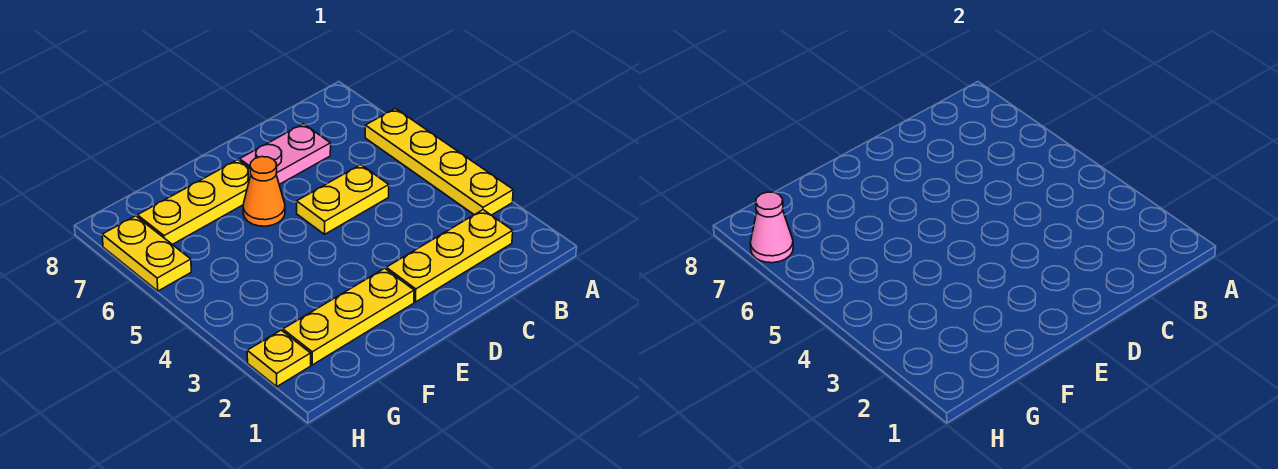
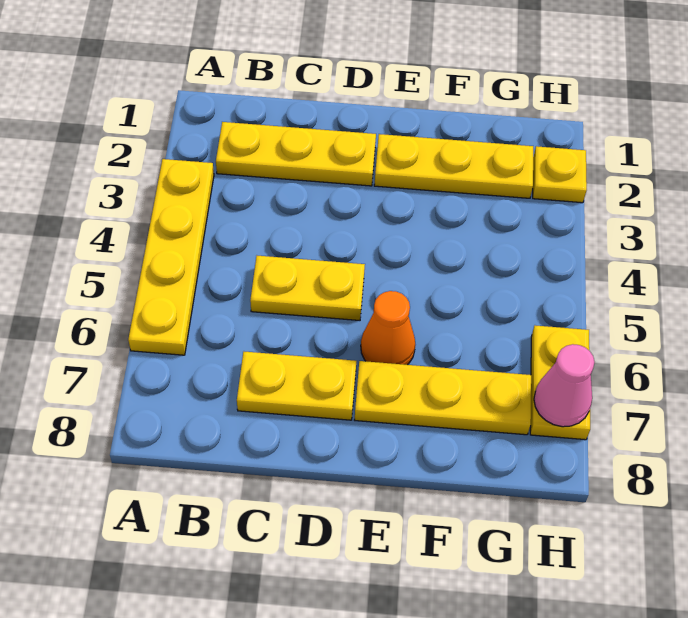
pink plate C7:D7 level 1 -> yellow plate C7:D7 level 1

